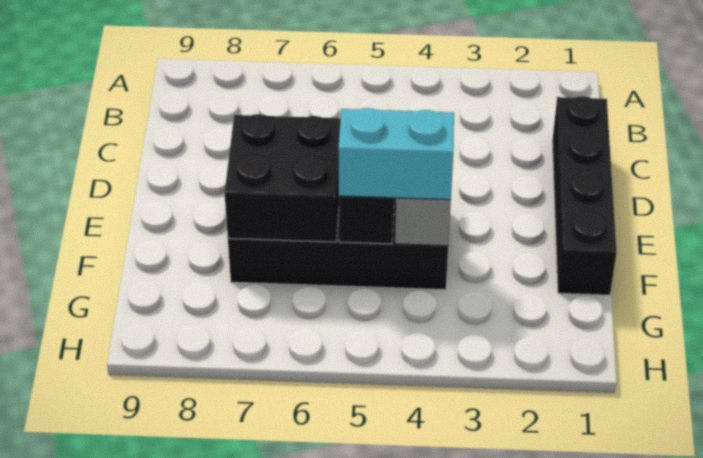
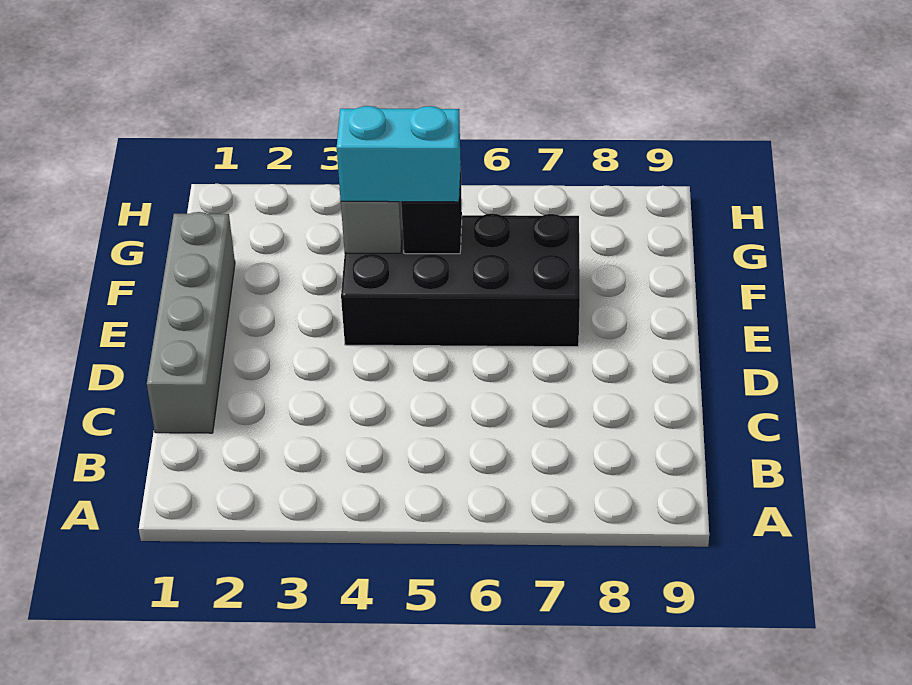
black brick C1:F1 level 1 -> grey brick C1:F1 level 1
black brick E6:F7 level 2 -> none

